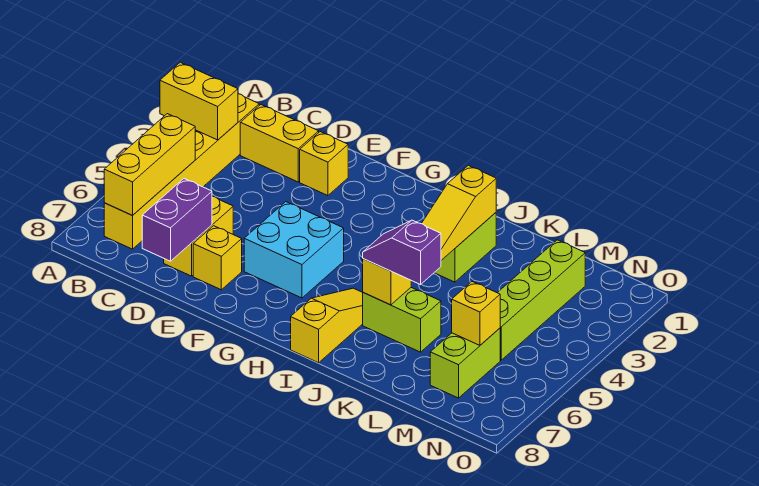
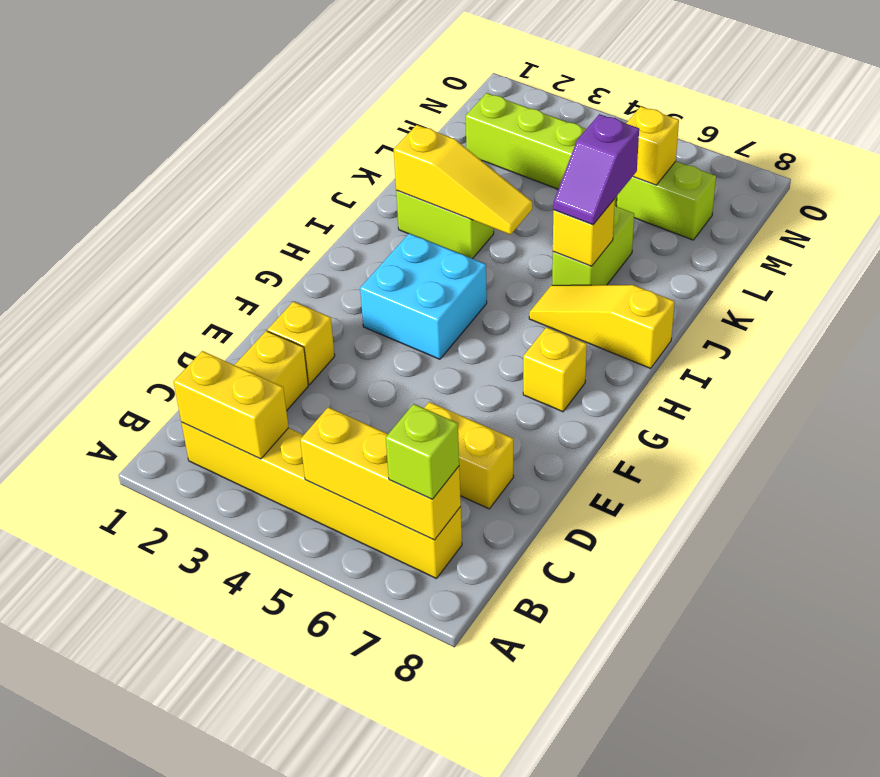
yellow brick A3:B3 level 2 -> yellow brick B2:B3 level 2
none -> lime brick B7 level 3
purple brick D7:D8 level 2 -> none
yellow brick E7 level 1 -> yellow brick G7 level 1
cyan brick F5:G6 level 1 -> cyan brick G3:H4 level 1

